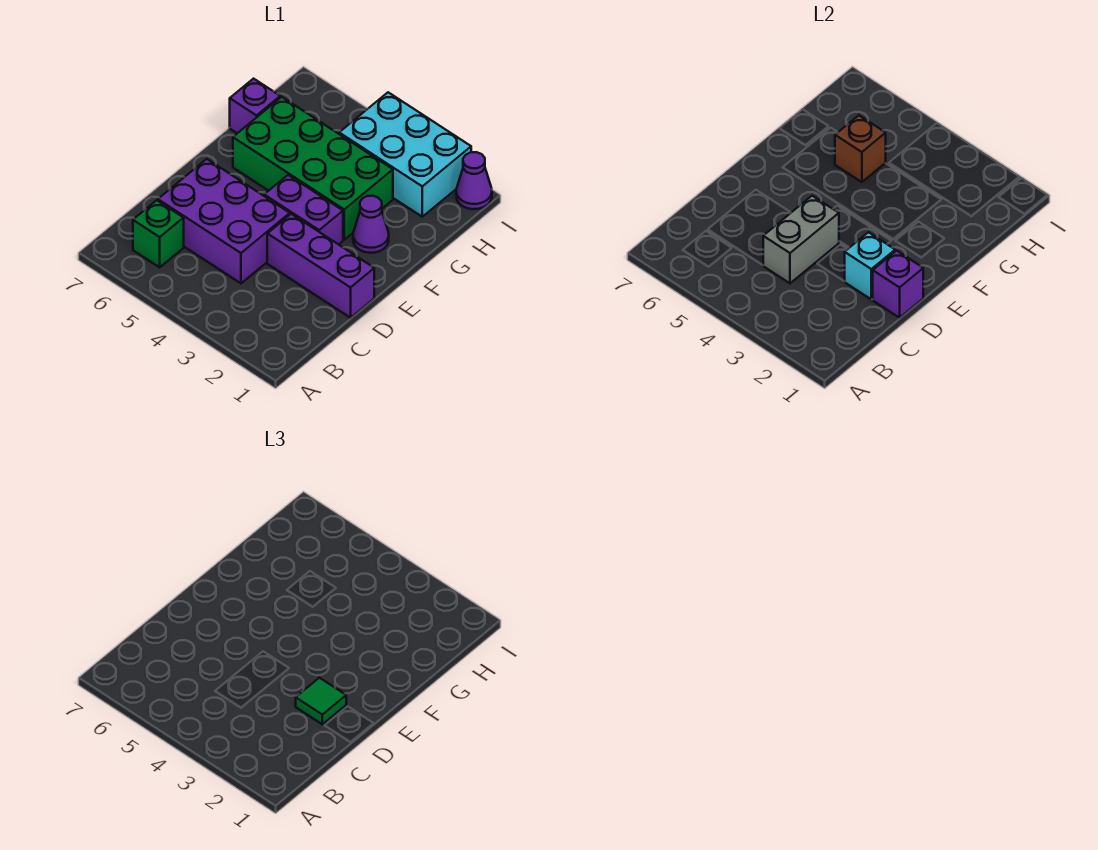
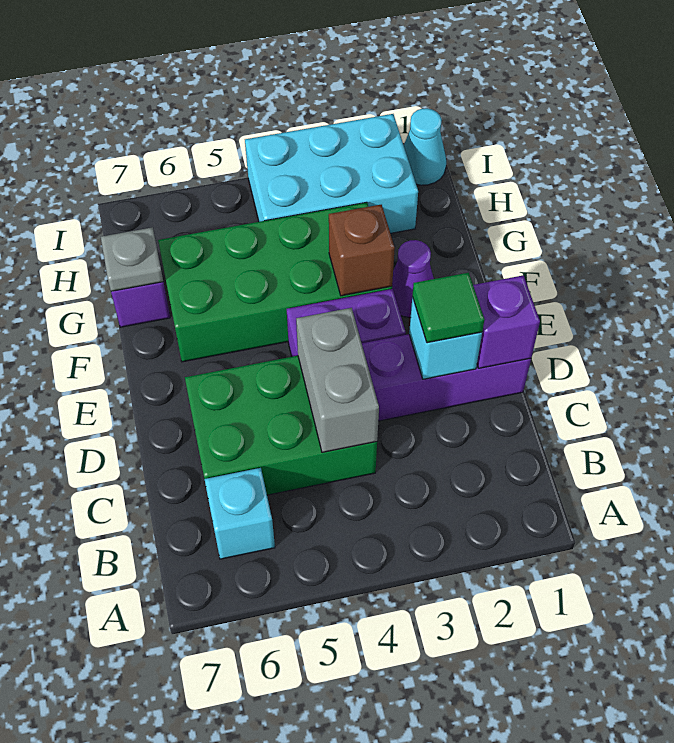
green brick B6 level 1 -> cyan brick B6 level 1
purple brick C4:D6 level 1 -> green brick C4:D6 level 1
brown brick G5 level 2 -> brown brick F3 level 2
none -> grey plate G7 level 2
purple cone I1 level 1 -> cyan cone I1 level 1

